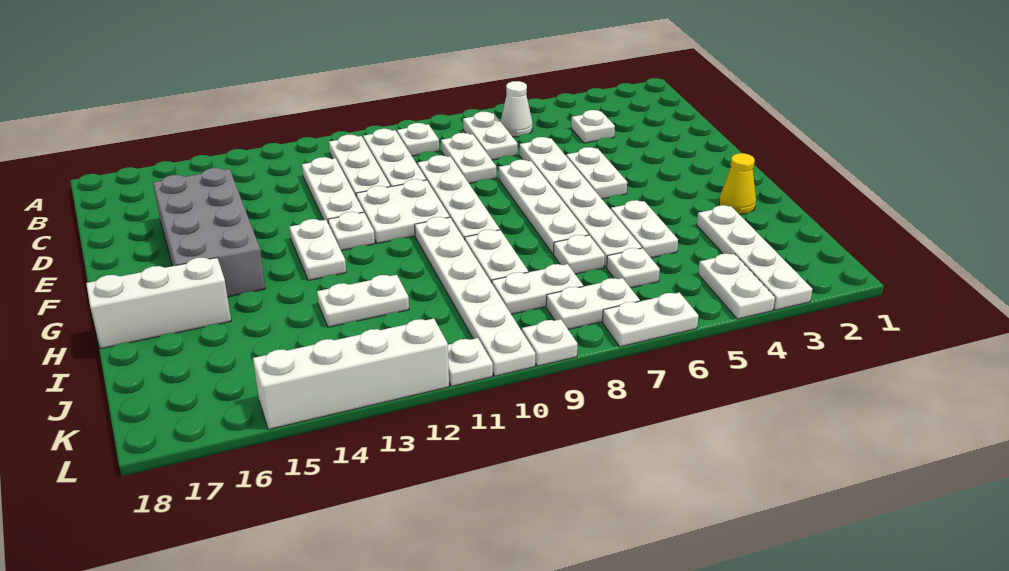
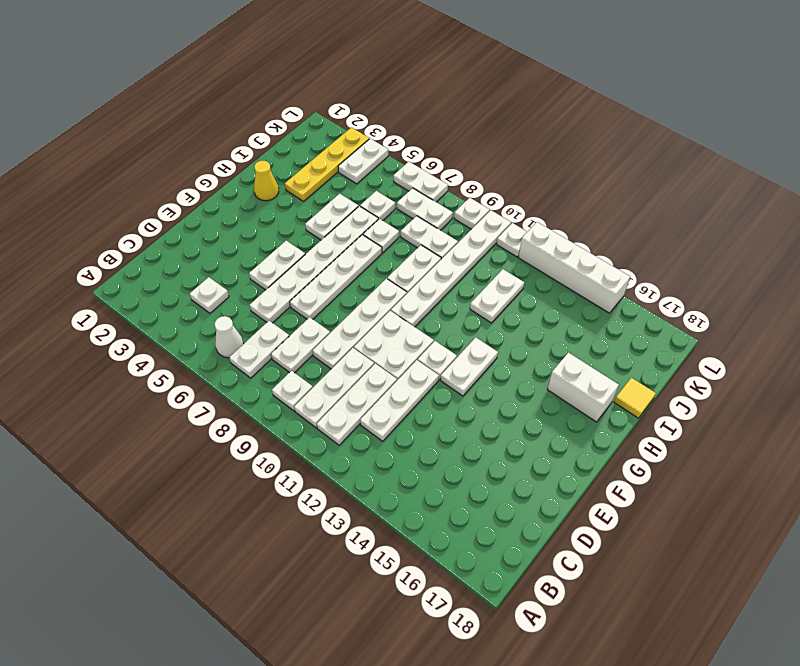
grey brick D15:G16 level 1 -> none
white brick H16:H18 level 1 -> white brick H16:H17 level 1
white plate I3:L3 level 1 -> yellow plate I3:L3 level 1
white plate I12:I13 level 1 -> white plate I12:J12 level 1
none -> yellow tile I18 level 1

